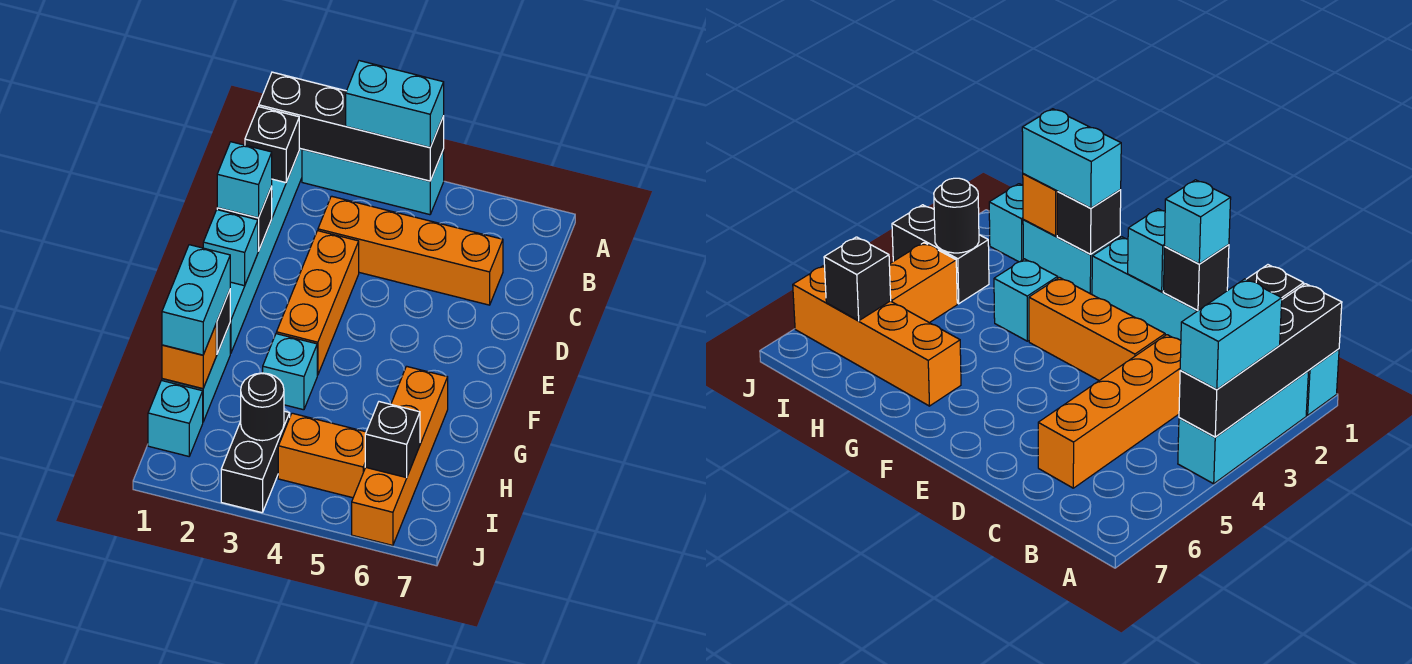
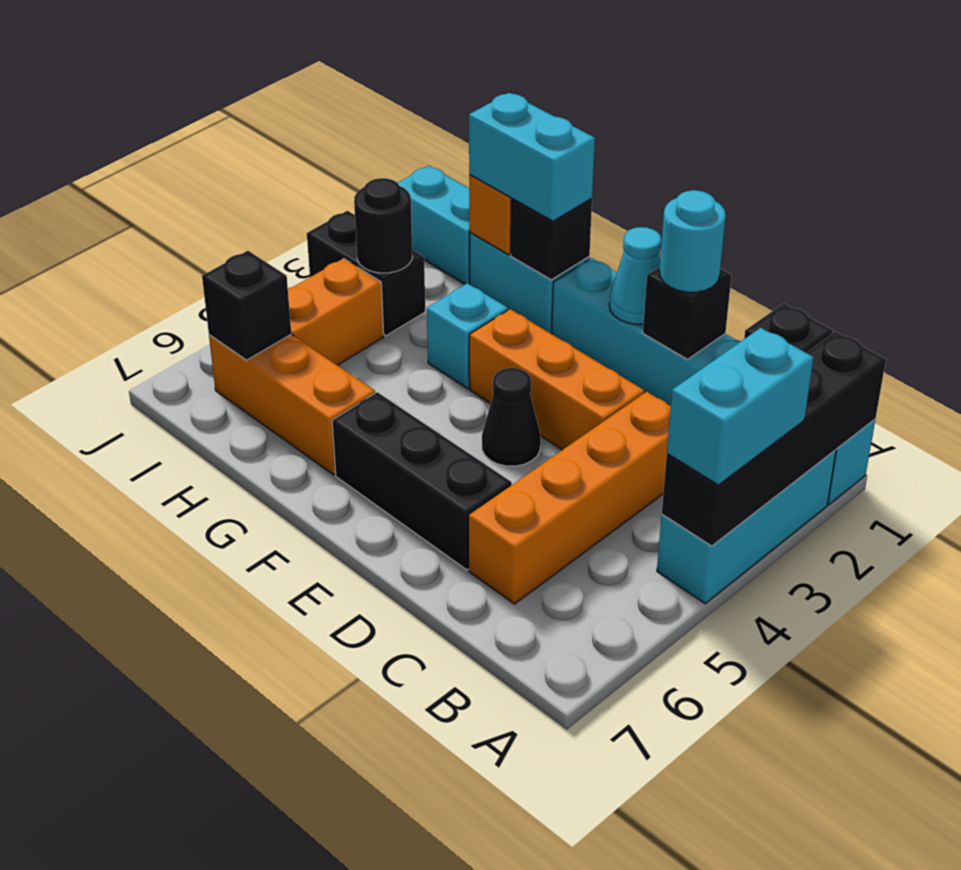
cyan brick D1 level 3 -> cyan round brick D1 level 3
none -> black brick D6:F6 level 1
cyan brick E1 level 2 -> cyan cone E1 level 2
none -> black cone E4 level 1
orange brick G6:J6 level 1 -> orange brick G6:I6 level 1
cyan brick I1 level 1 -> cyan brick I1:J1 level 1

